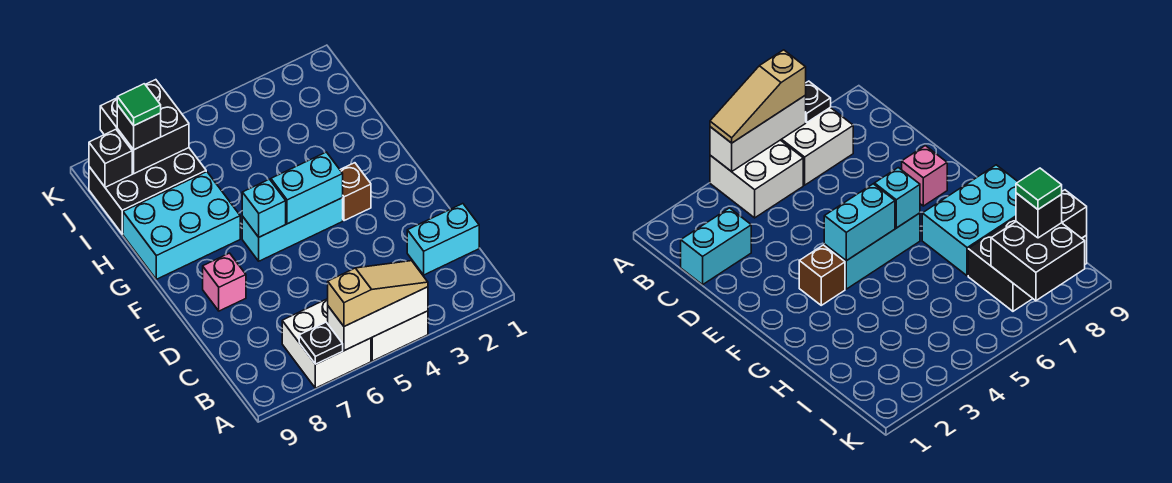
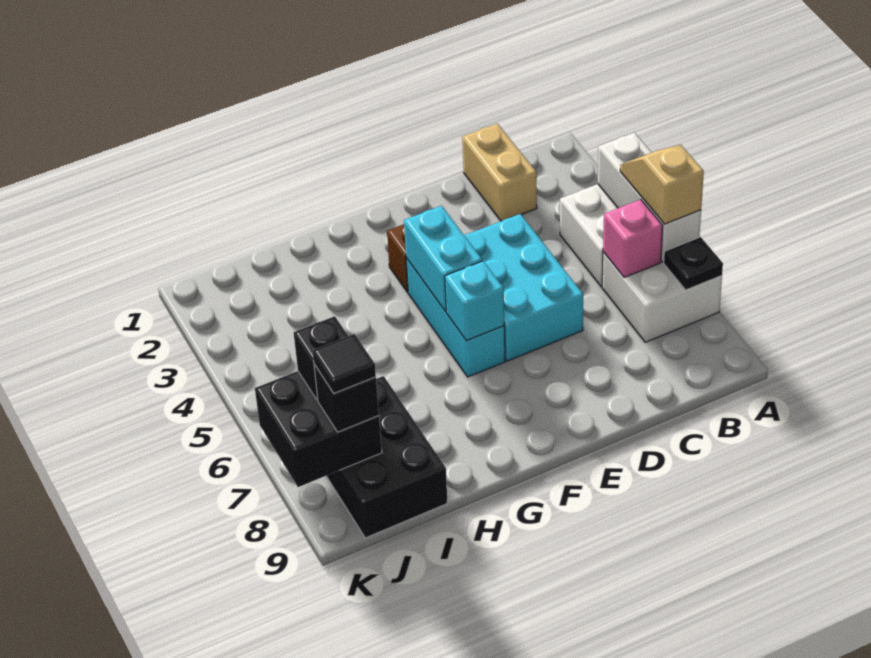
tan slope A4:A6 level 3 top 6 -> tan slope A5:A6 level 3 top 6
cyan brick C1:C2 level 1 -> tan brick C1:C2 level 1
pink brick E8 level 1 -> pink brick B6 level 2
cyan brick G7:H9 level 1 -> cyan brick D4:E6 level 1
green tile J8 level 4 -> black tile J8 level 4
black brick J9 level 2 -> black brick J7 level 3

